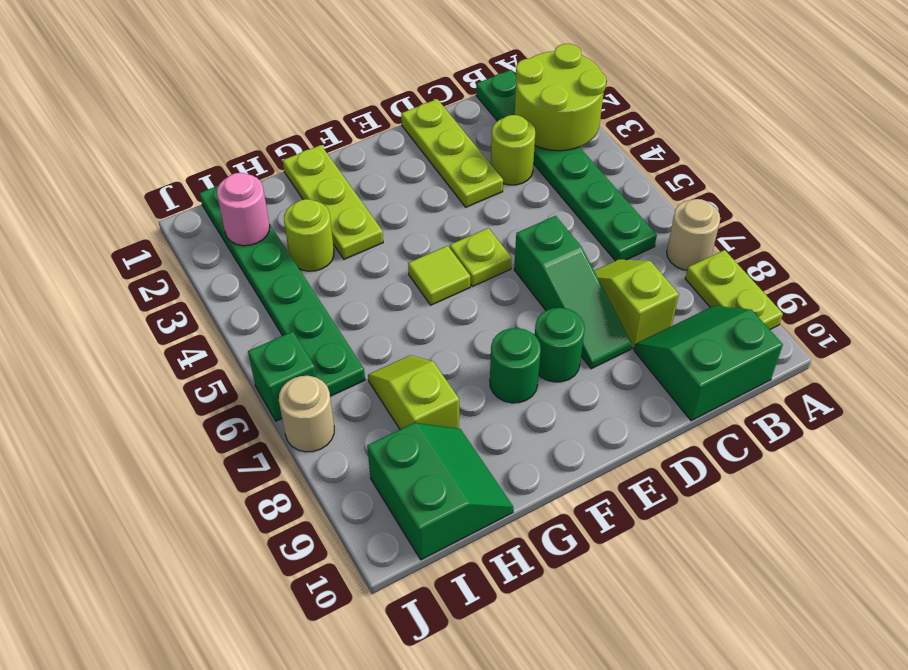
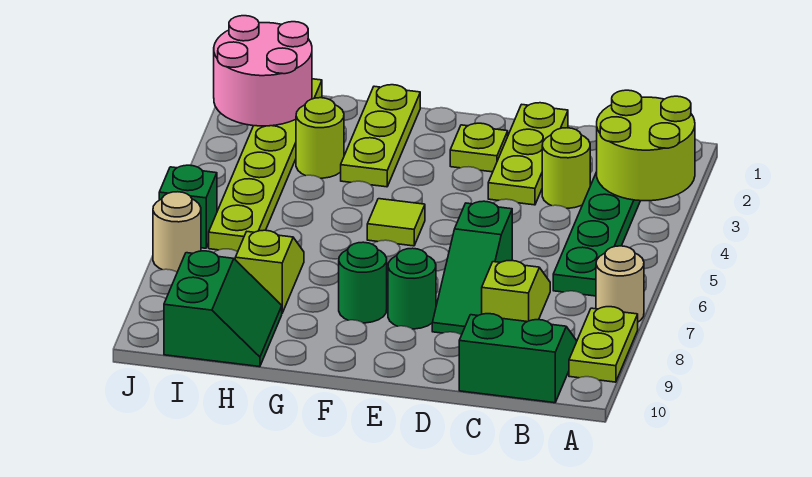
lime plate E5 level 1 -> lime plate E2 level 1
green plate I1:I6 level 1 -> lime plate I1:I6 level 1
pink round brick I2 level 2 -> pink round brick I1:J2 level 2

